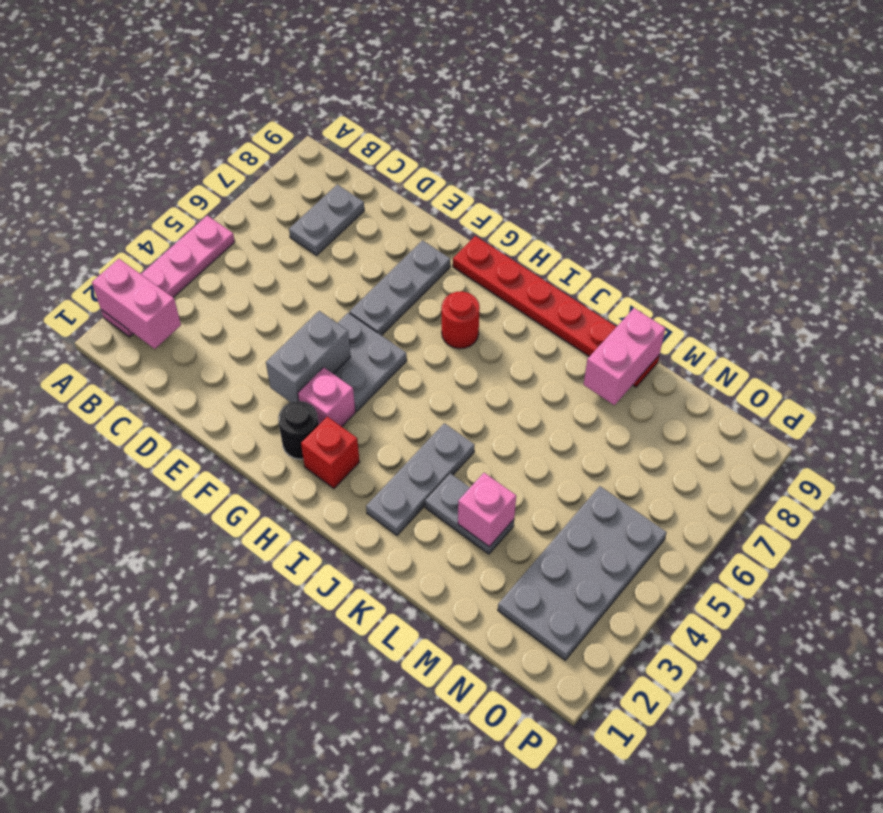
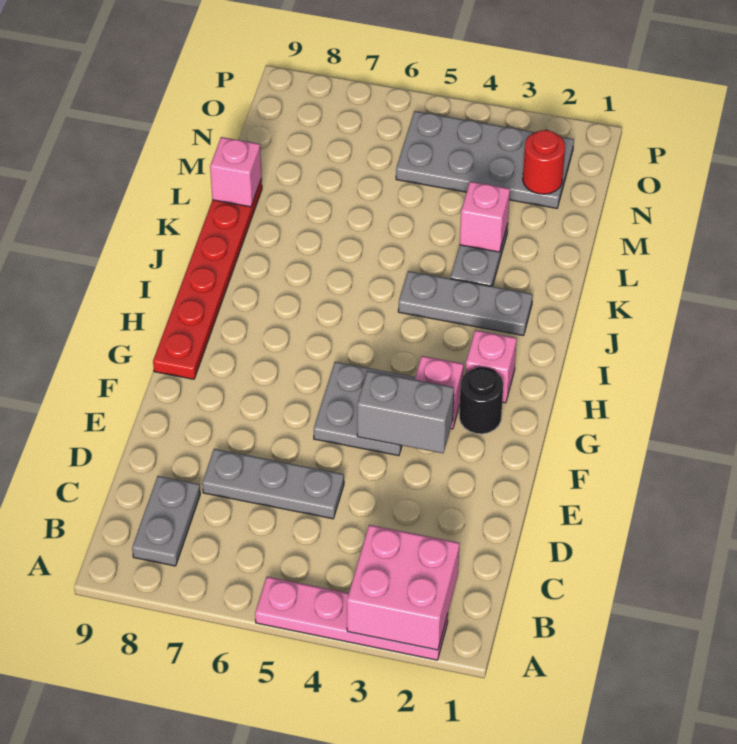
pink brick A2:B2 level 2 -> pink brick A2:B3 level 2
grey plate C7:C8 level 1 -> grey plate B8:C8 level 1
grey plate F6:F8 level 1 -> grey plate D5:D7 level 1
red brick H2 level 1 -> pink brick H2 level 1
red round brick H7 level 1 -> red round brick N2 level 2
pink brick L8:L9 level 2 -> pink brick L9 level 2

